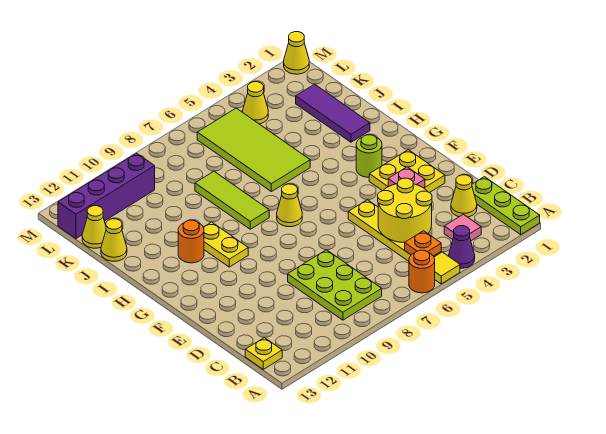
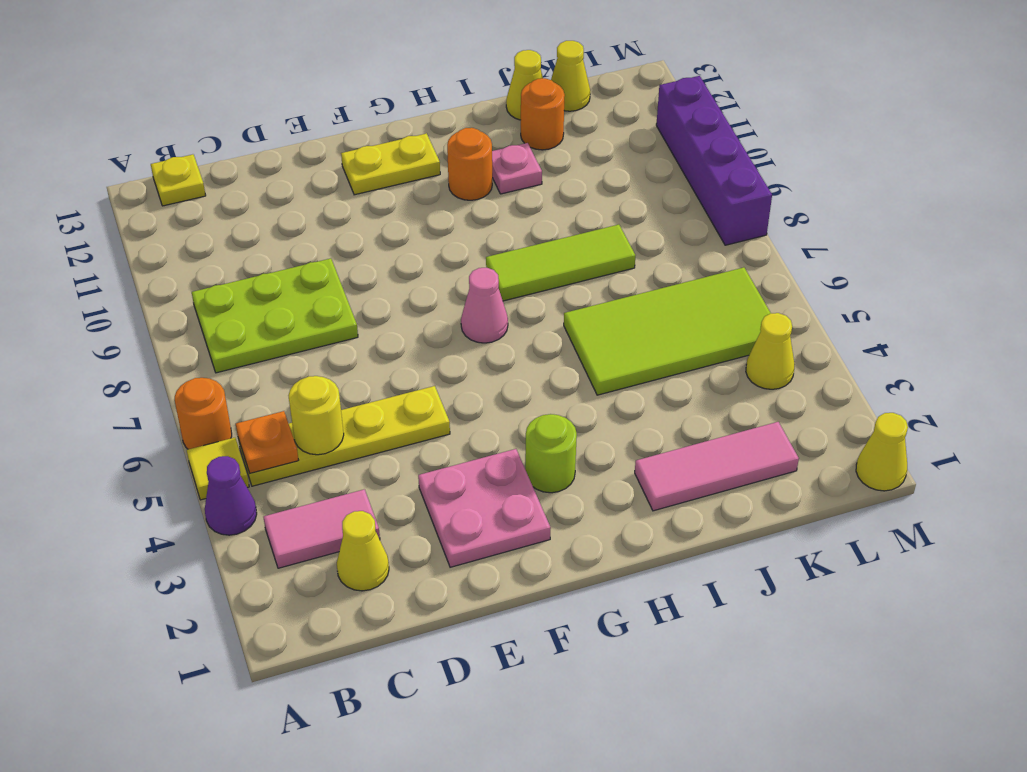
lime plate A1:C1 level 1 -> none
pink tile B3 level 1 -> pink tile B3:C3 level 1
yellow round brick C4:D5 level 2 -> yellow round brick C5 level 2
yellow plate E2:F3 level 1 -> pink plate E2:F3 level 1
pink plate E3 level 2 -> pink plate I11 level 1
yellow cone G7 level 1 -> pink cone G7 level 1
yellow plate G10:H10 level 1 -> yellow plate F12:G12 level 1
purple tile I2:K2 level 1 -> pink tile I2:K2 level 1
none -> orange round brick J12 level 1
purple brick L10:L13 level 1 -> purple brick M8:M11 level 1

